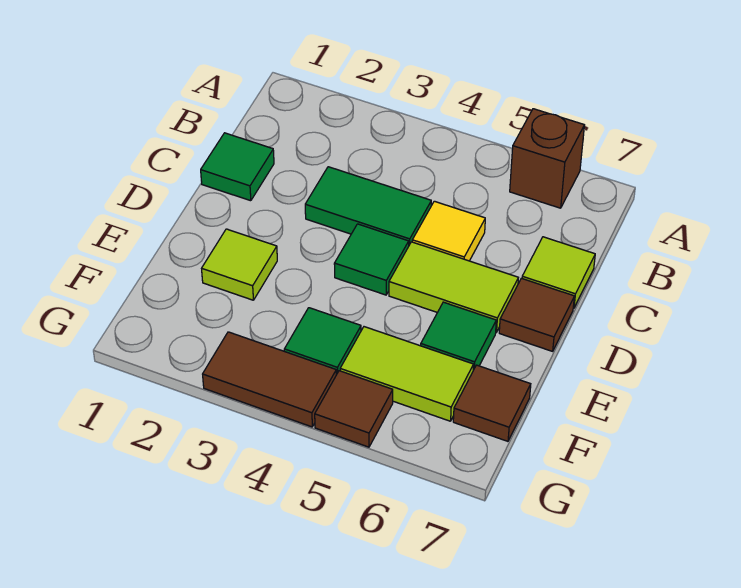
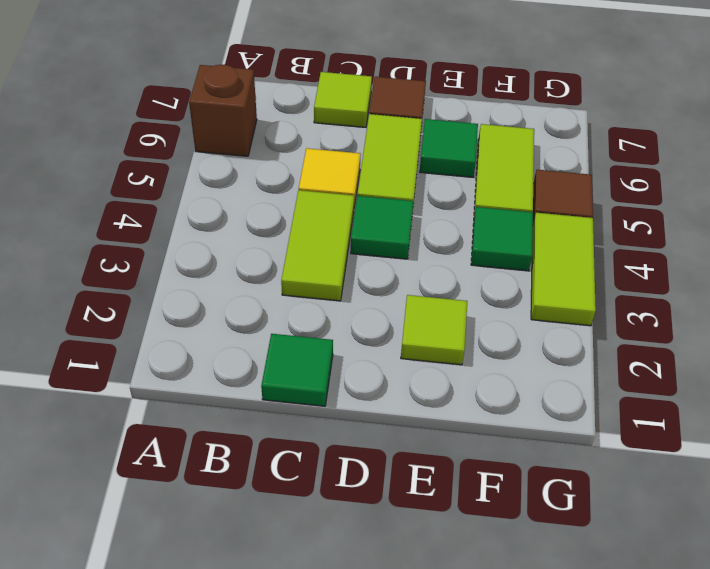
green tile C3:C4 level 1 -> lime tile C3:C4 level 1
brown tile F7 level 1 -> none
brown tile G3:G4 level 1 -> lime tile G3:G4 level 1

